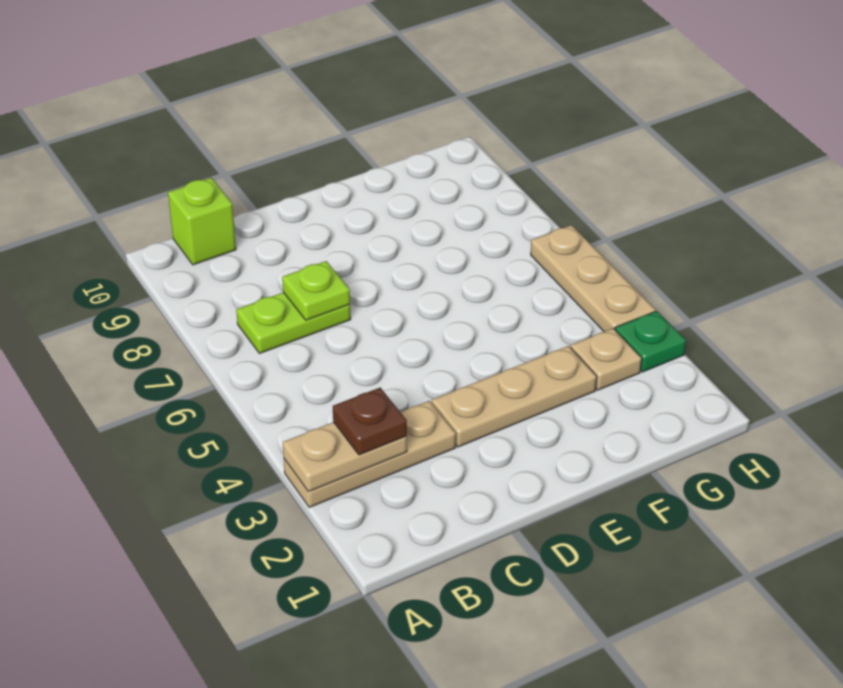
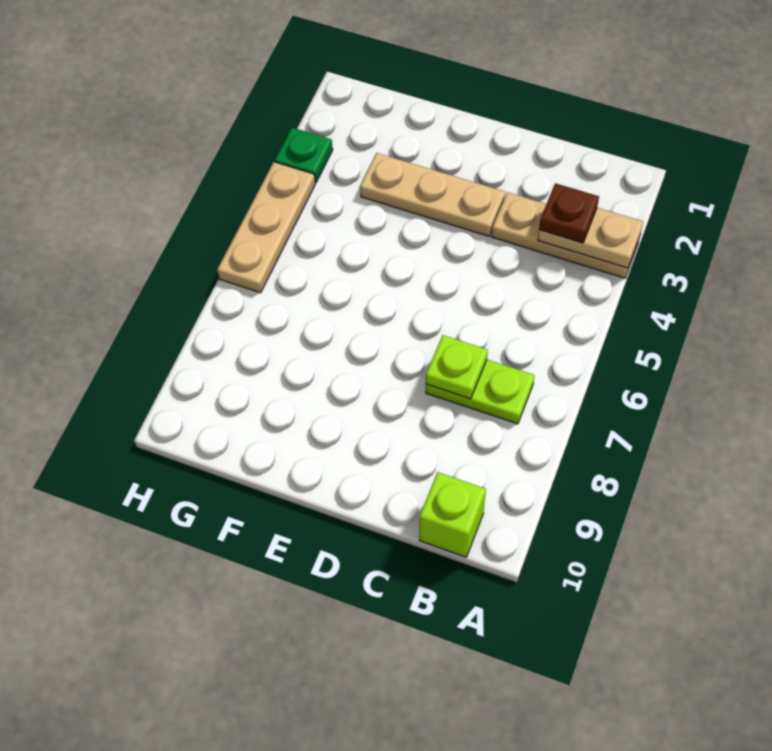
tan plate G3 level 1 -> none

